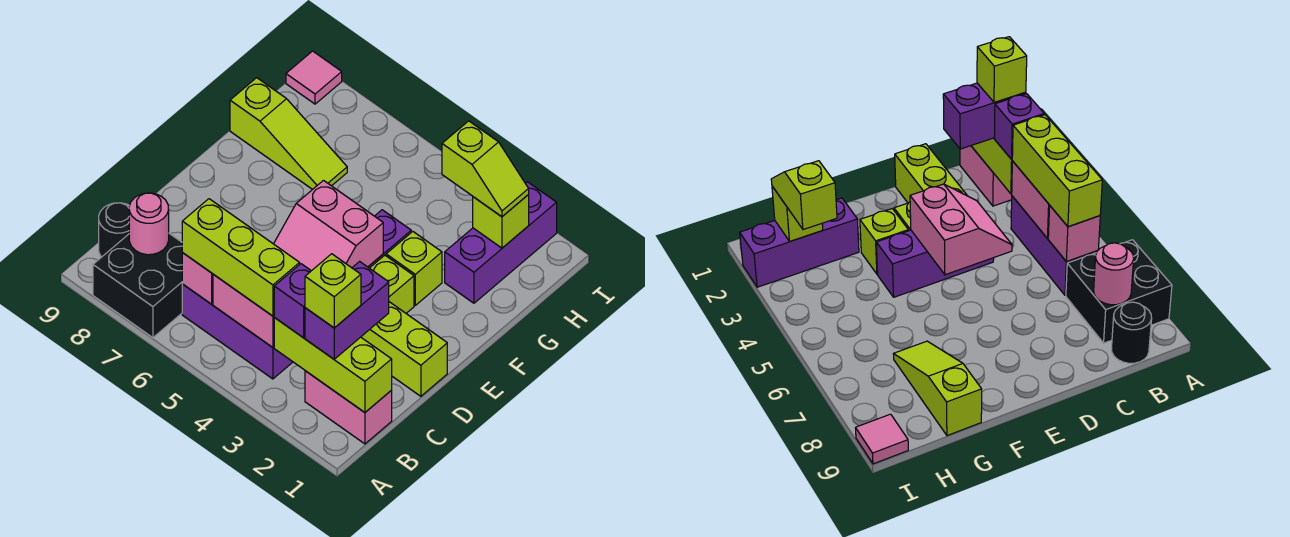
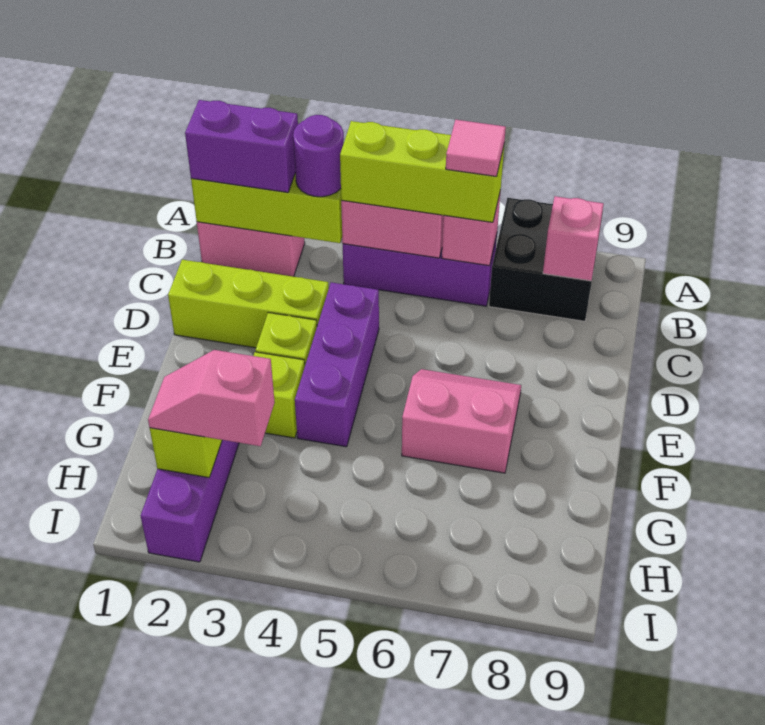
purple brick B2:C2 level 3 -> purple brick B1:B2 level 3
lime brick B2 level 4 -> none
purple brick B3 level 3 -> purple round brick B3 level 3
pink round brick B8 level 2 -> pink brick B8 level 2
black round brick B9 level 1 -> none
pink slope D4:E5 level 2 top E -> pink slope E6:F7 level 1 top F
lime slope G7:G9 level 1 top 9 -> none
lime slope H2:H3 level 3 top 3 -> pink slope H2:H3 level 3 top 3
pink tile I9 level 1 -> pink tile B6 level 4

